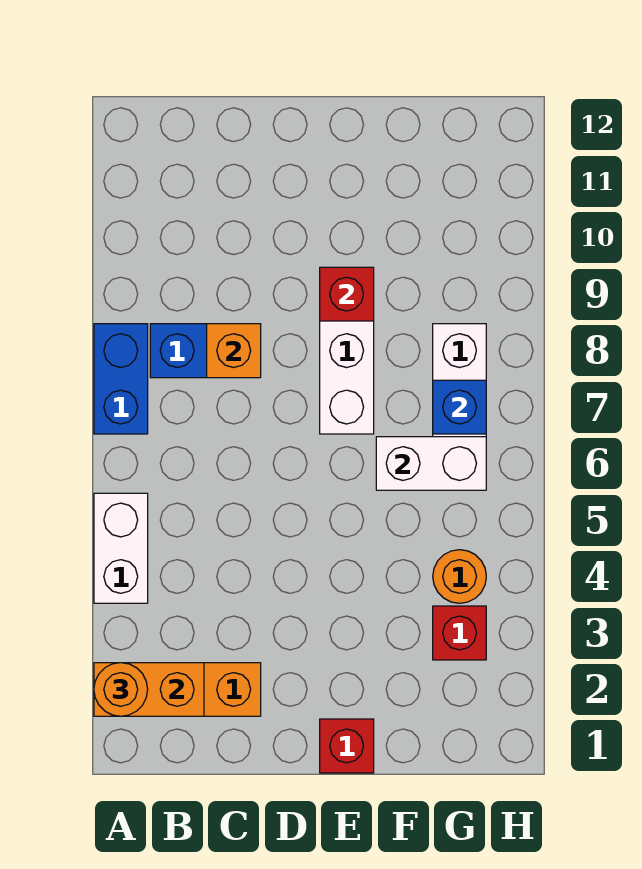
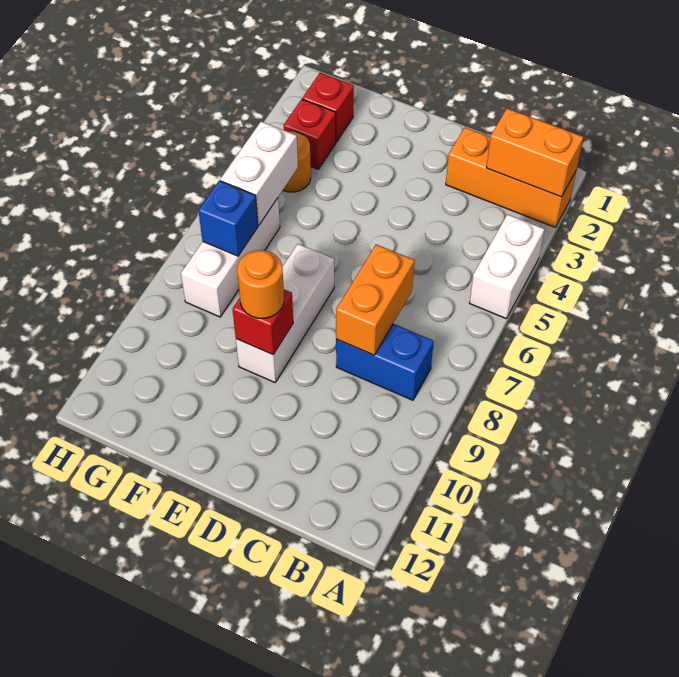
orange round brick A2 level 3 -> orange round brick E9 level 3
blue brick A7:A8 level 1 -> none
orange brick C8 level 2 -> orange brick C7:C8 level 2
red brick E1 level 1 -> red brick G2 level 1
white brick F6:G6 level 2 -> white brick G5:G6 level 2

